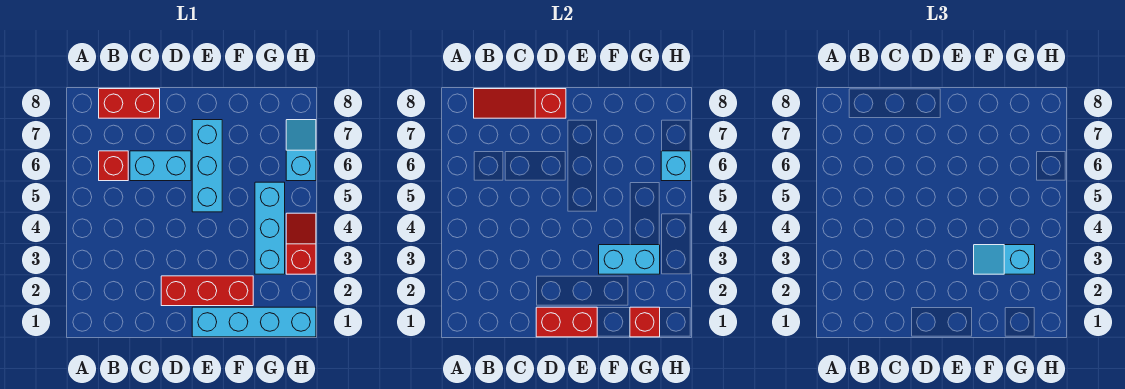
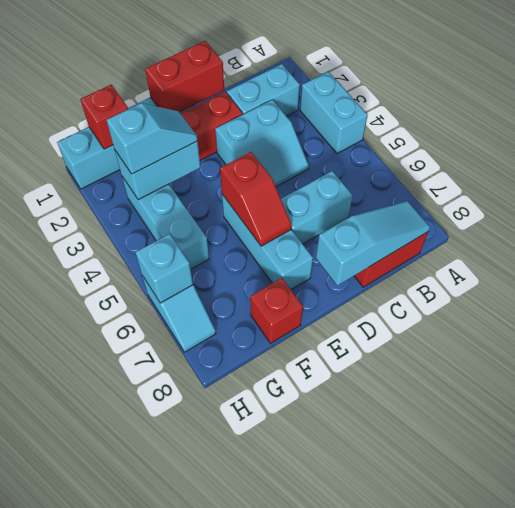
none -> cyan brick A3:A4 level 1
none -> cyan brick B2:C2 level 1
red brick B6 level 1 -> red brick F8 level 1
red slope B8:D8 level 2 top D -> cyan slope B8:D8 level 2 top D
none -> cyan slope C3:D4 level 1 top 3
red slope H3:H4 level 1 top 3 -> red slope E5:E6 level 2 top 5

